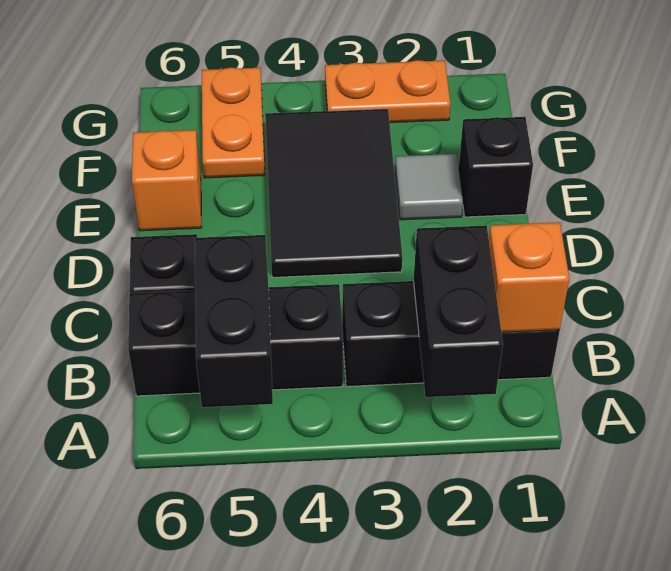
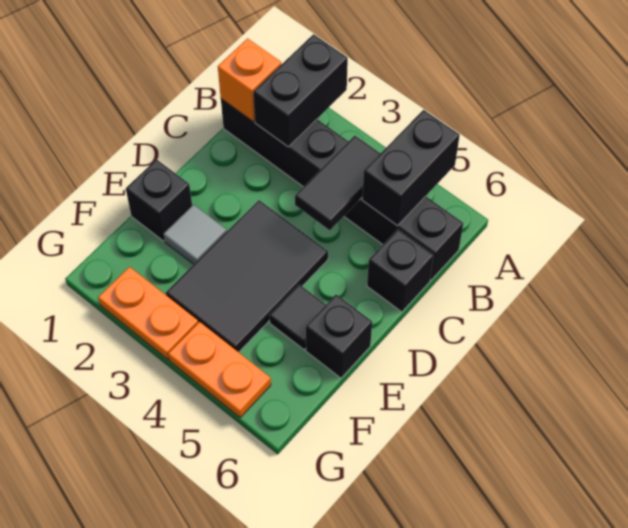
none -> black tile B4:C4 level 2
none -> black tile E5 level 1
orange brick E6 level 1 -> black brick E6 level 1
orange plate F5:G5 level 1 -> orange plate G4:G5 level 1

